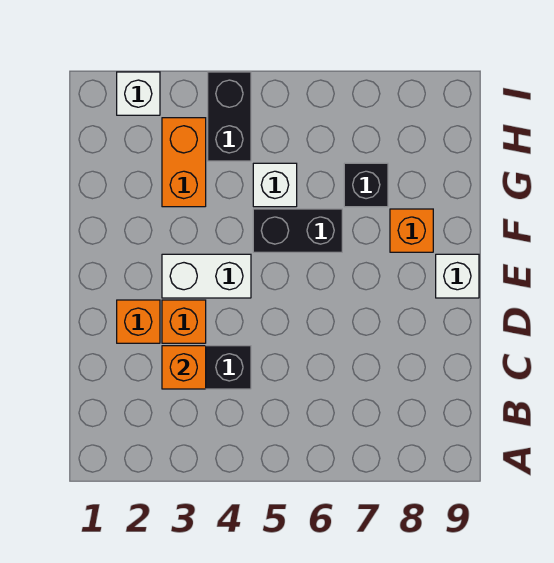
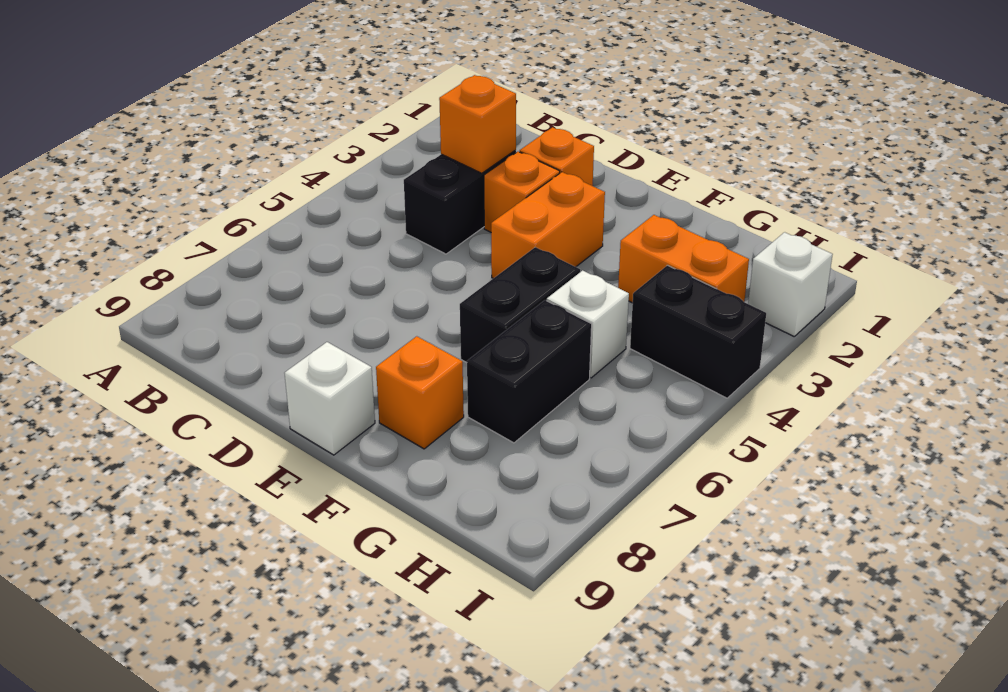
white brick E3:E4 level 1 -> orange brick E3:E4 level 1
black brick G7 level 1 -> black brick G6:G7 level 1

